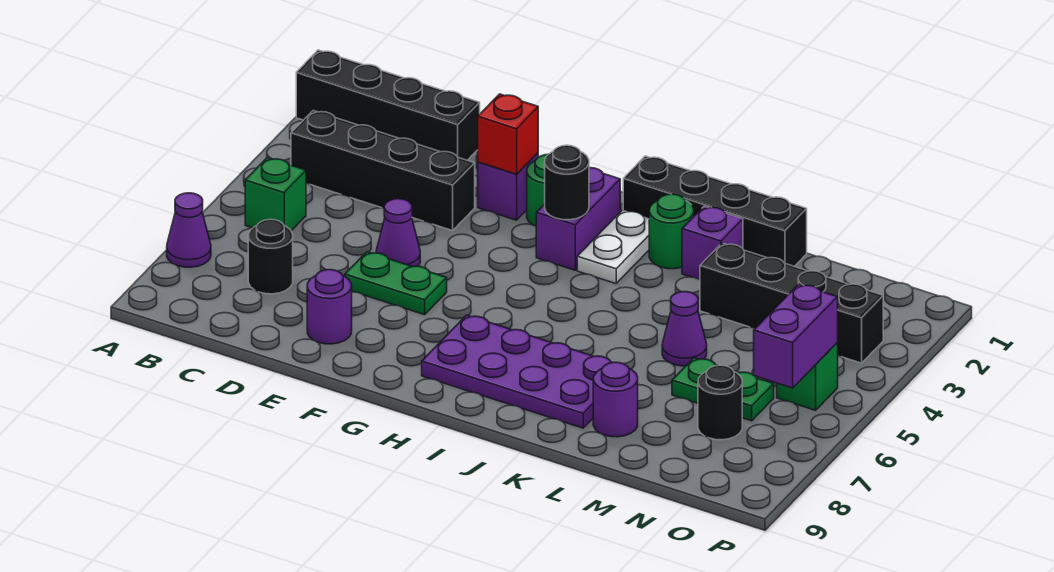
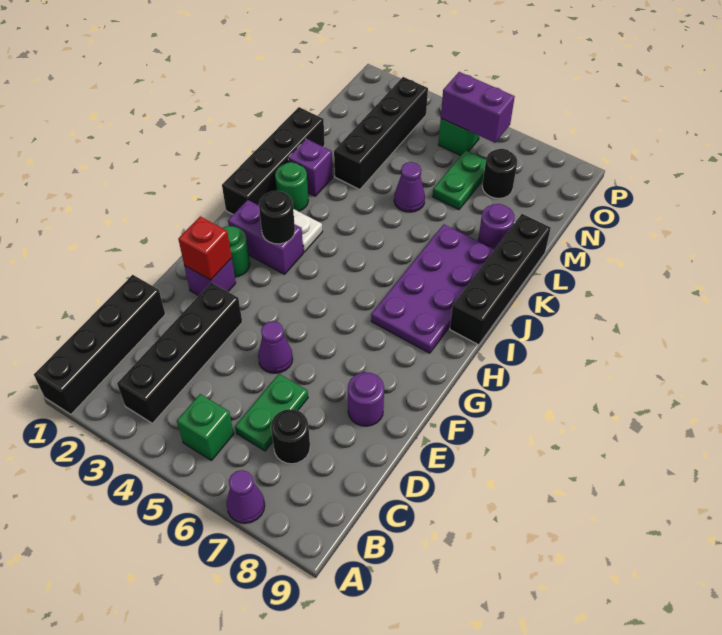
green plate E6:F6 level 1 -> green plate C6:D6 level 1
none -> black brick I9:L9 level 1

